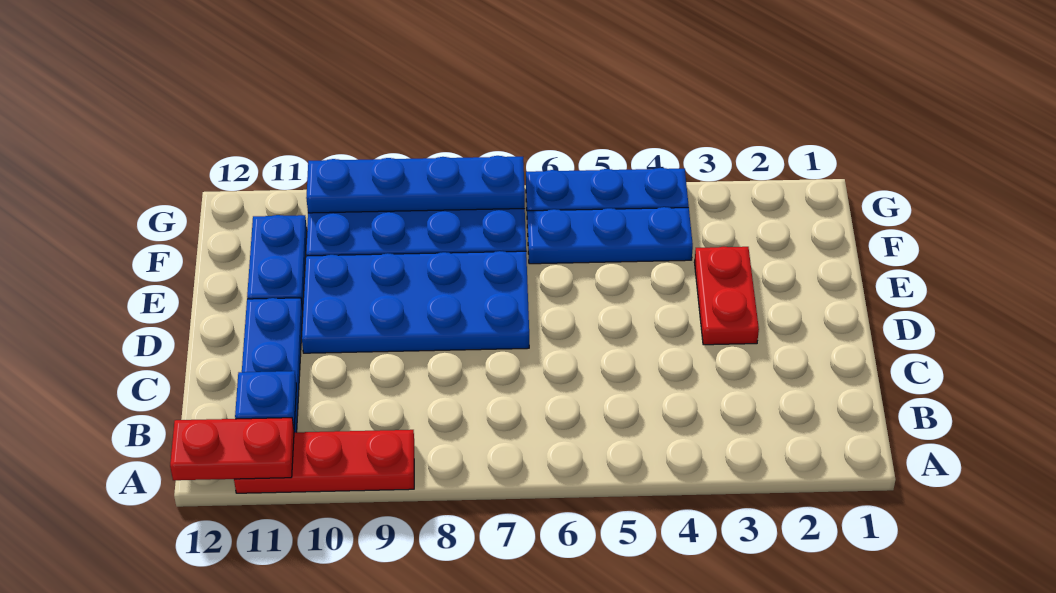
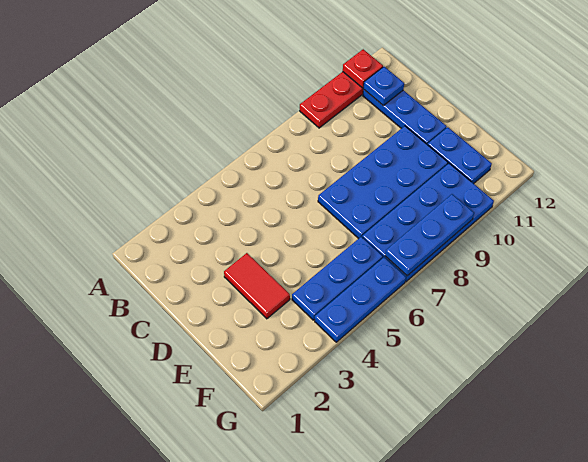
red plate A11:A12 level 2 -> red plate A11 level 2
red plate D3:E3 level 1 -> red tile D3:E3 level 1
blue plate G7:G10 level 2 -> blue plate G7:G9 level 2

